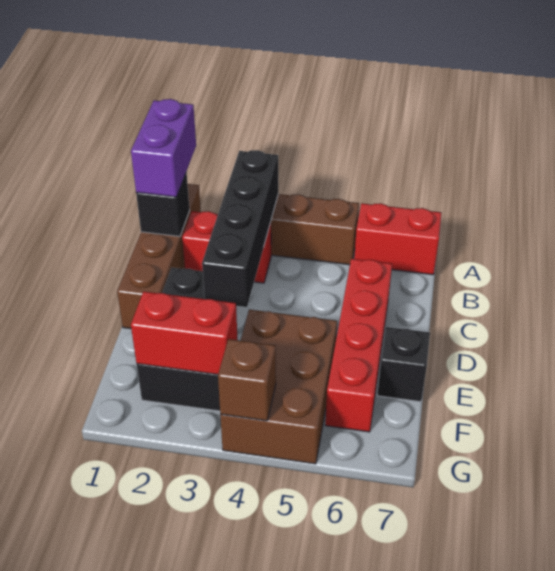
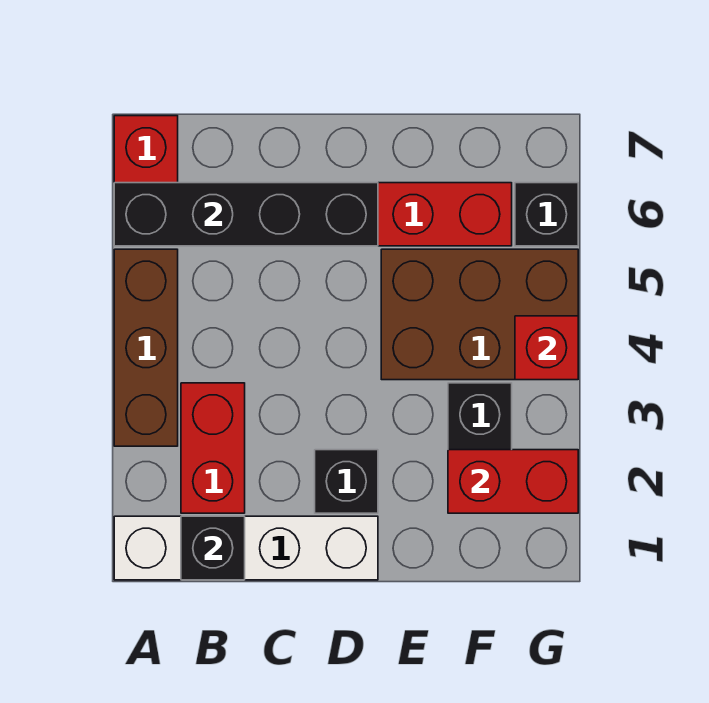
brown brick A1:D1 level 1 -> white brick A1:D1 level 1
purple brick A1:B1 level 3 -> none
black brick A3:D3 level 2 -> black brick A6:D6 level 2
black brick E7 level 1 -> black brick G6 level 1
red brick F2:F3 level 2 -> red brick F2:G2 level 2
brown brick G4 level 2 -> red brick G4 level 2

